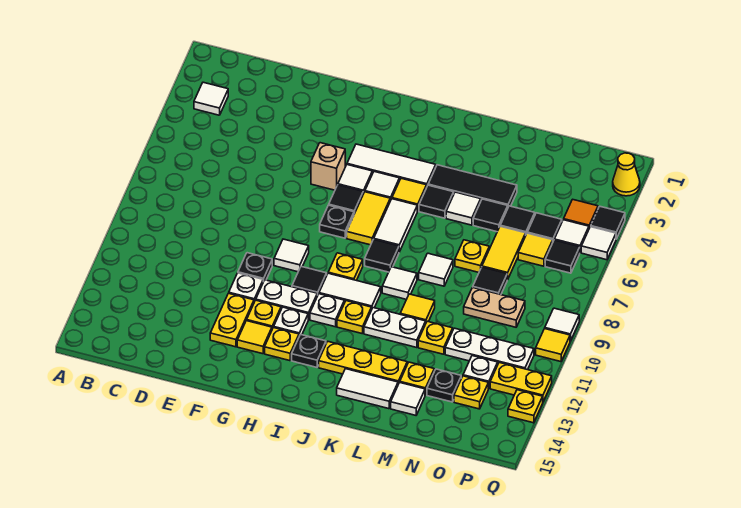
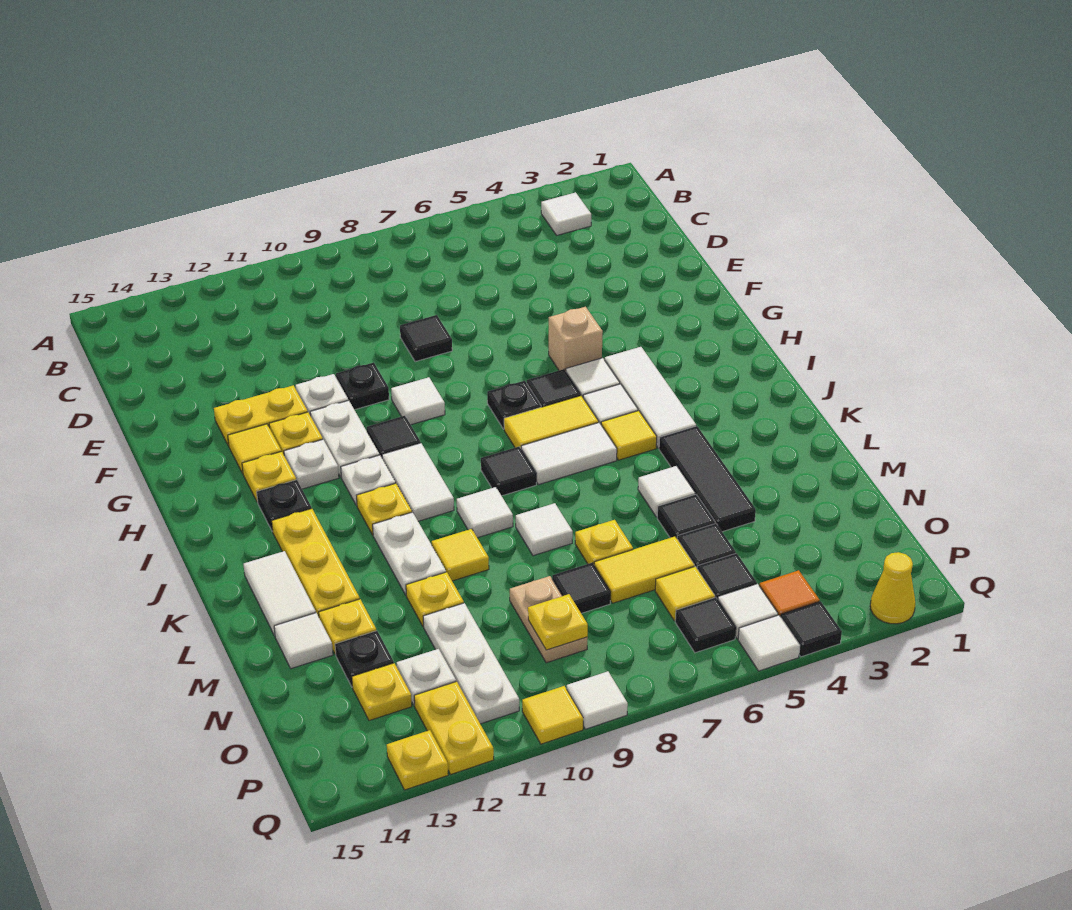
yellow plate I9 level 1 -> yellow plate O9 level 2
black tile K5 level 1 -> black tile E8 level 1

